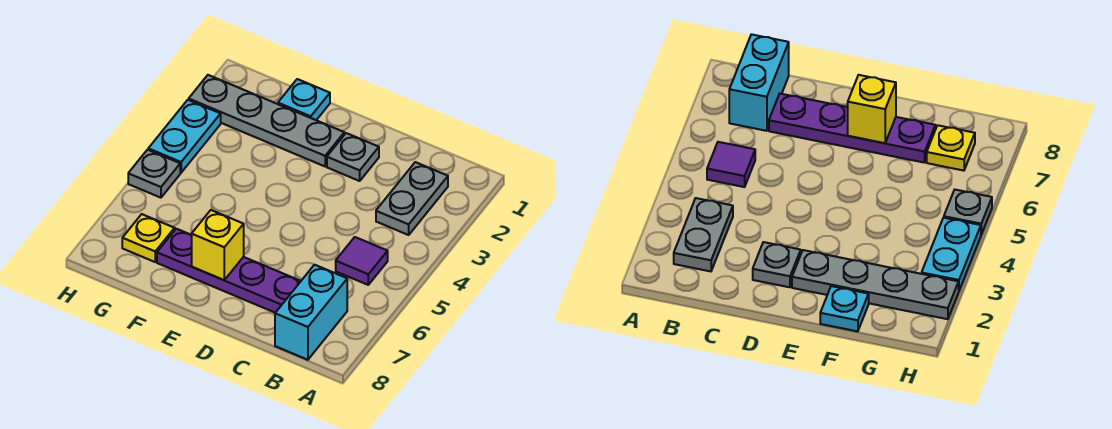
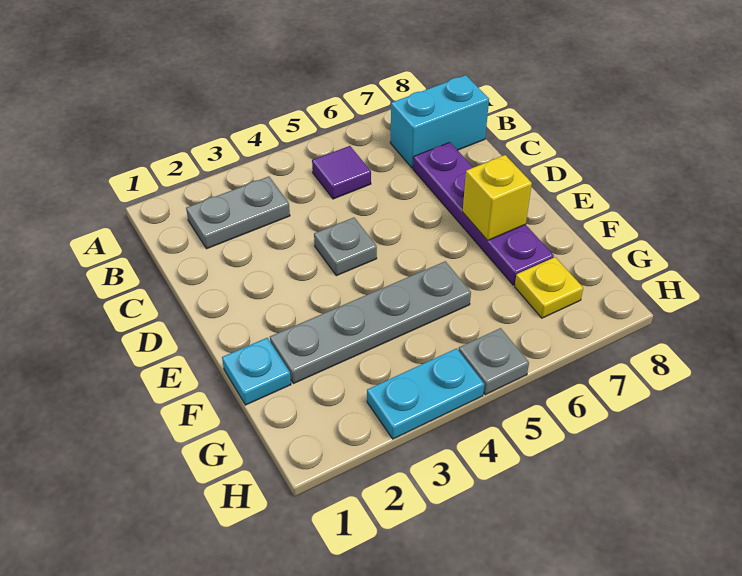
grey plate D2 level 1 -> grey plate D4 level 1
grey plate E2:H2 level 1 -> grey plate F2:F5 level 1

